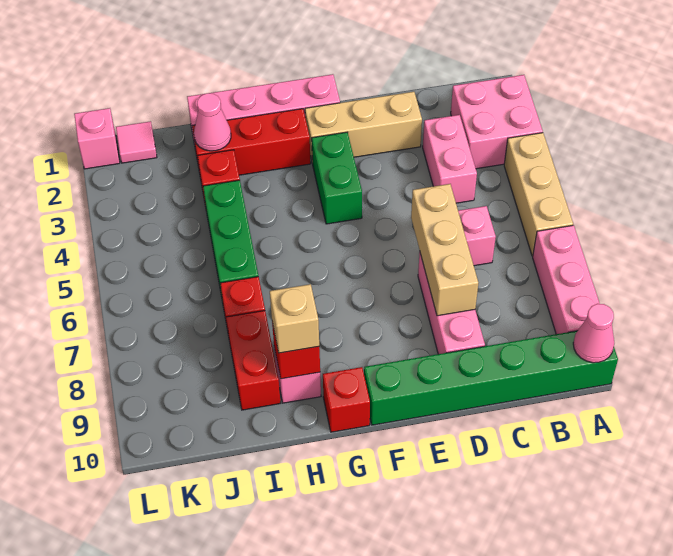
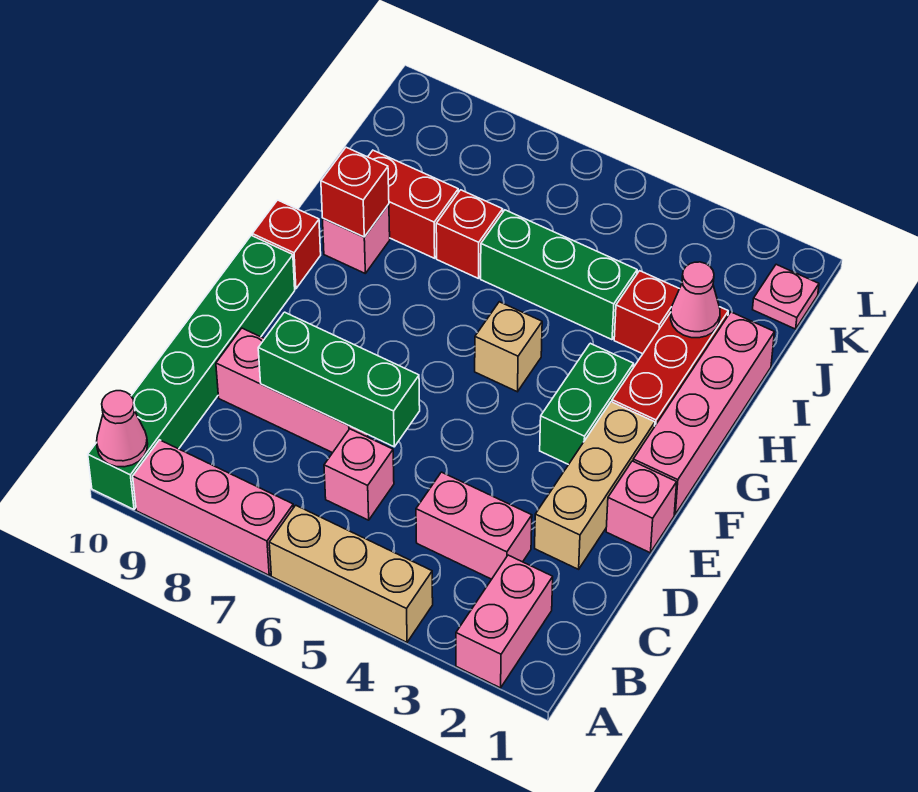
pink brick A2:B3 level 1 -> pink brick A2:B2 level 1
tan brick D6:D8 level 2 -> green brick D6:D8 level 2
green brick F3:F4 level 1 -> green brick F3:G3 level 1
tan brick H9 level 3 -> tan brick G5 level 1
pink tile K1 level 1 -> pink plate K1 level 1
pink brick L1 level 1 -> pink brick E1 level 1

